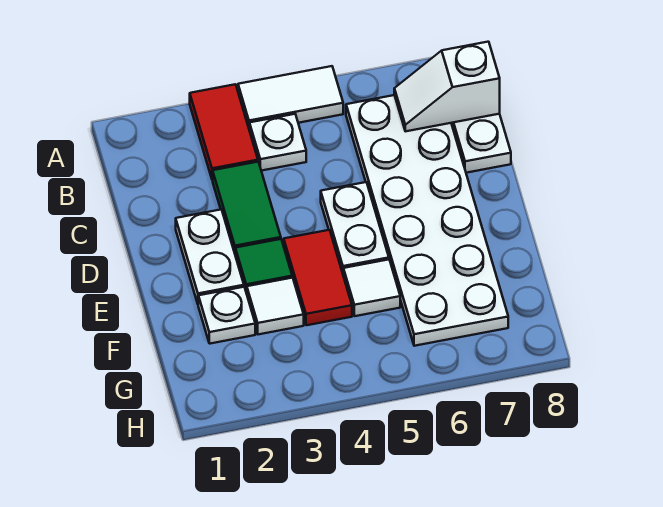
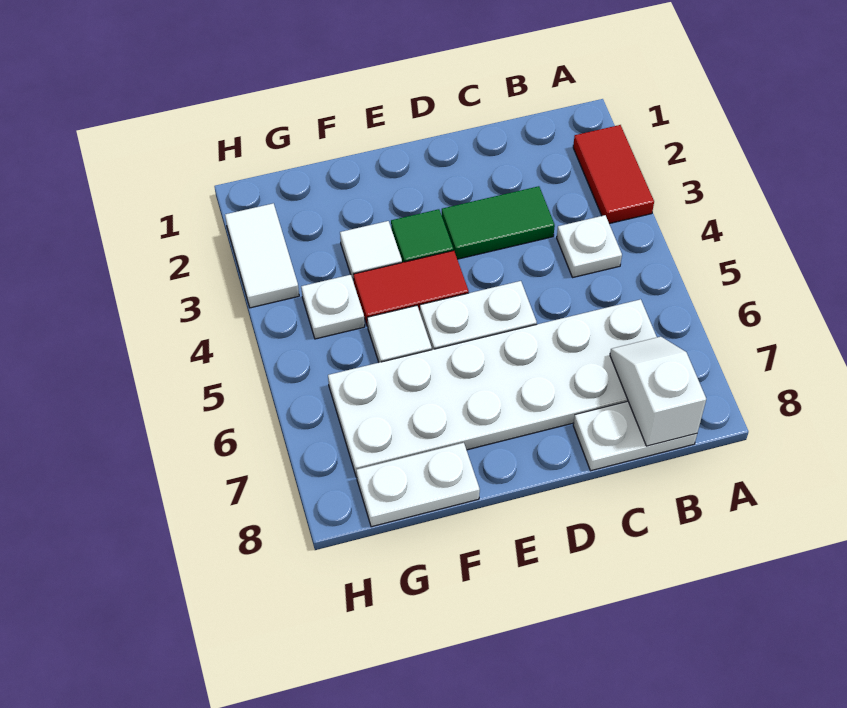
red tile A3:B3 level 1 -> red tile A2:A3 level 1
white tile A4:A5 level 1 -> white tile H2:H3 level 1
white plate D2:E2 level 1 -> white plate F8:G8 level 1
white plate F2 level 1 -> white plate G4 level 1

